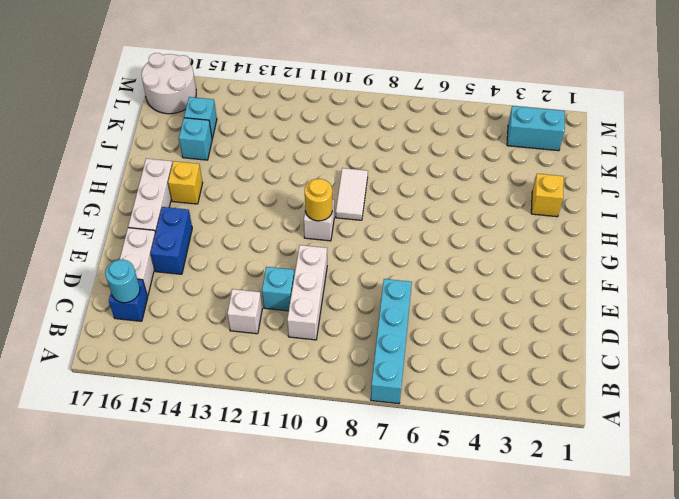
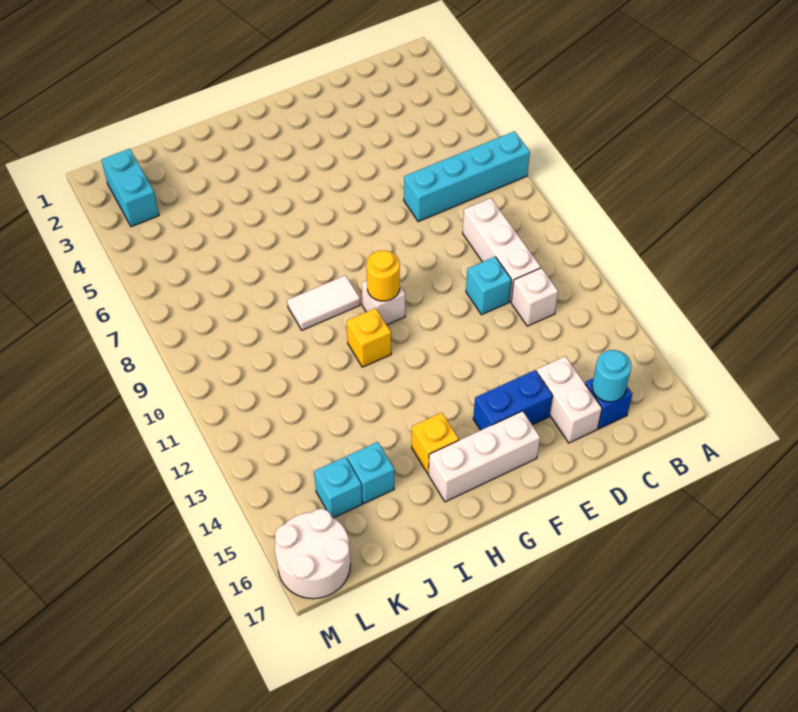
white brick C10:E10 level 1 -> white brick C9:C11 level 1
white brick D16:E16 level 1 -> white brick D15:D16 level 1
yellow brick I2 level 1 -> yellow brick H11 level 1

